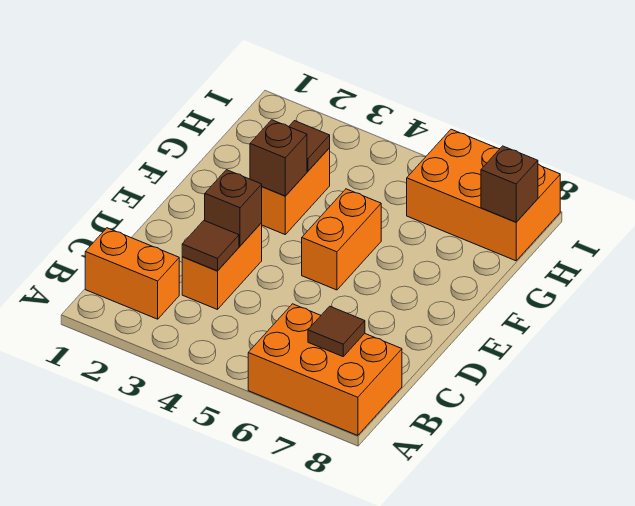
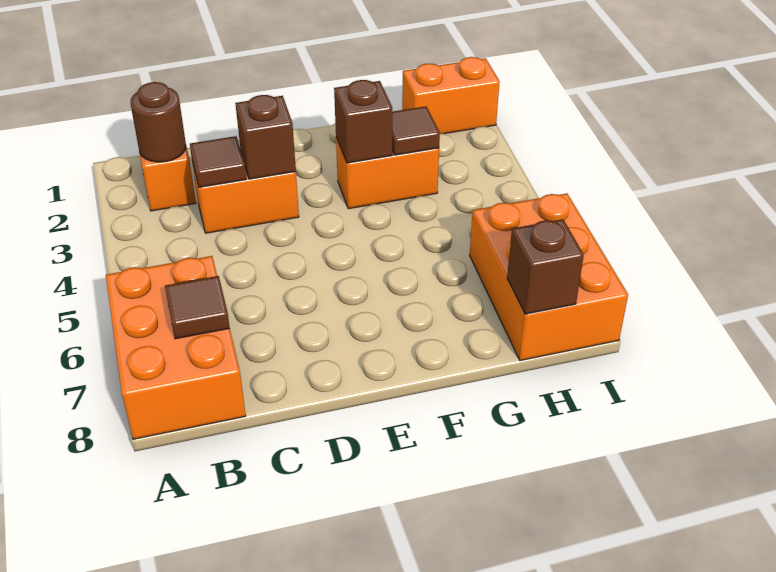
none -> brown round brick B2 level 2
orange brick E5:F5 level 1 -> orange brick H1:I1 level 1

